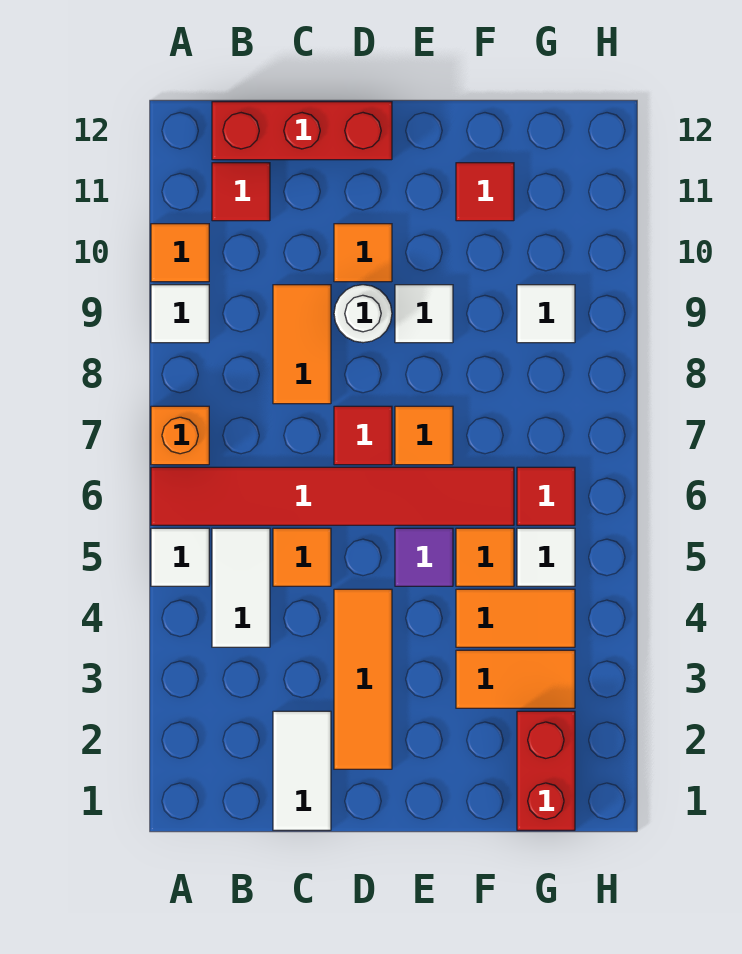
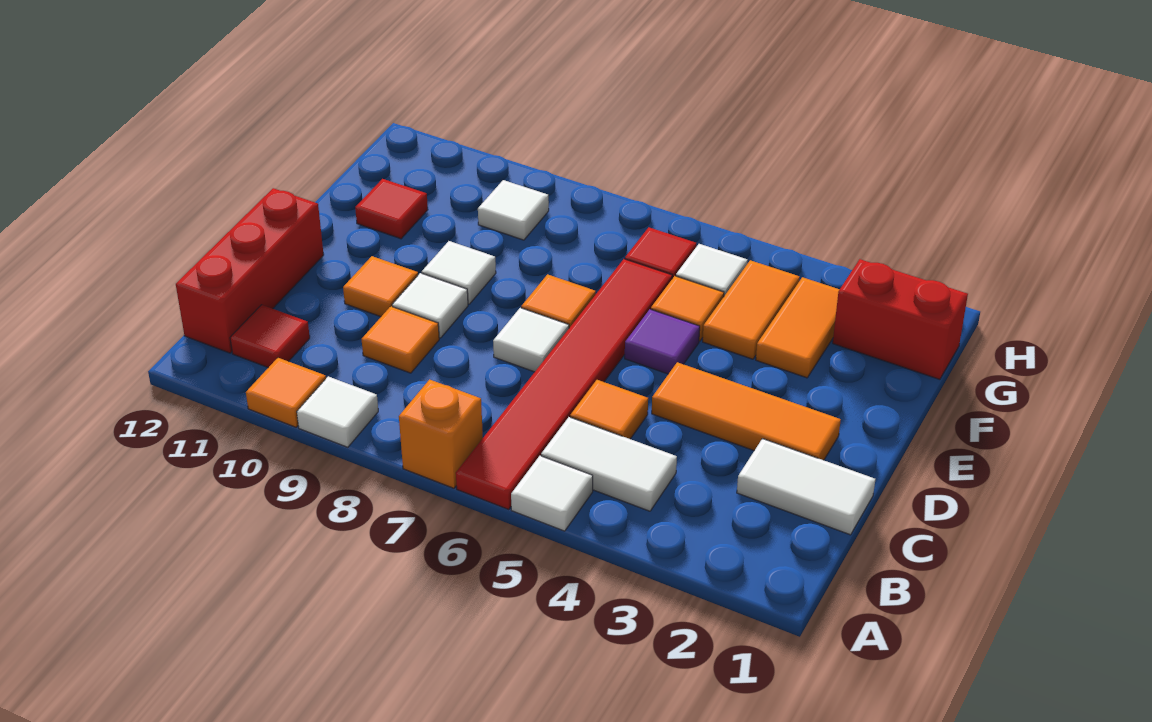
orange tile C8:C9 level 1 -> orange tile C9 level 1
red tile D7 level 1 -> white tile D7 level 1
white round brick D9 level 1 -> white tile D9 level 1

